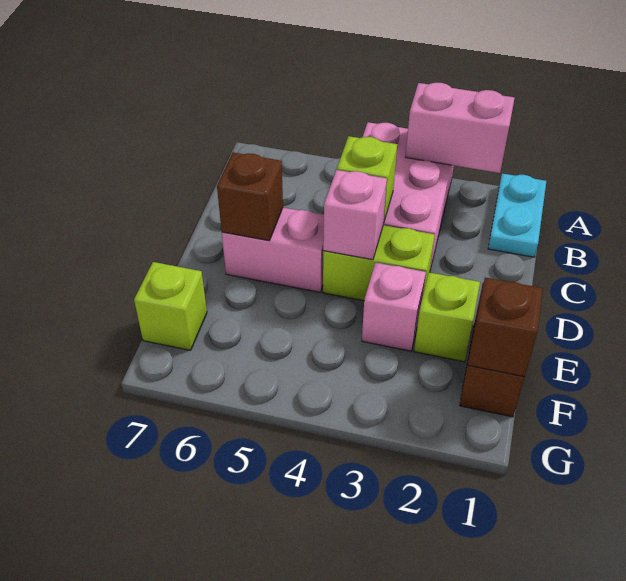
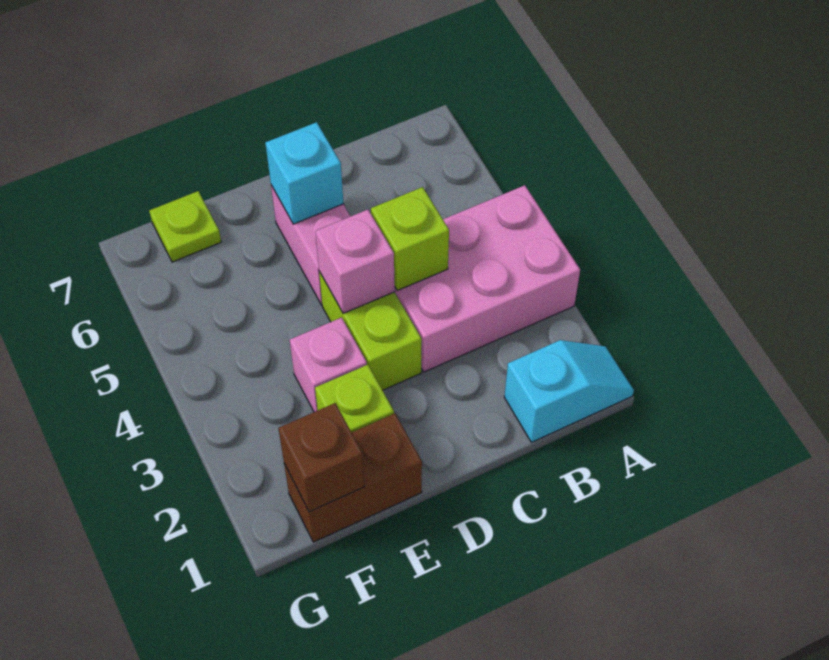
cyan plate A1:B1 level 1 -> cyan slope A1:B1 level 1 top B
pink brick A2:A3 level 2 -> none
brown brick D6 level 2 -> cyan brick D6 level 2
lime brick F7 level 1 -> lime plate F7 level 1

